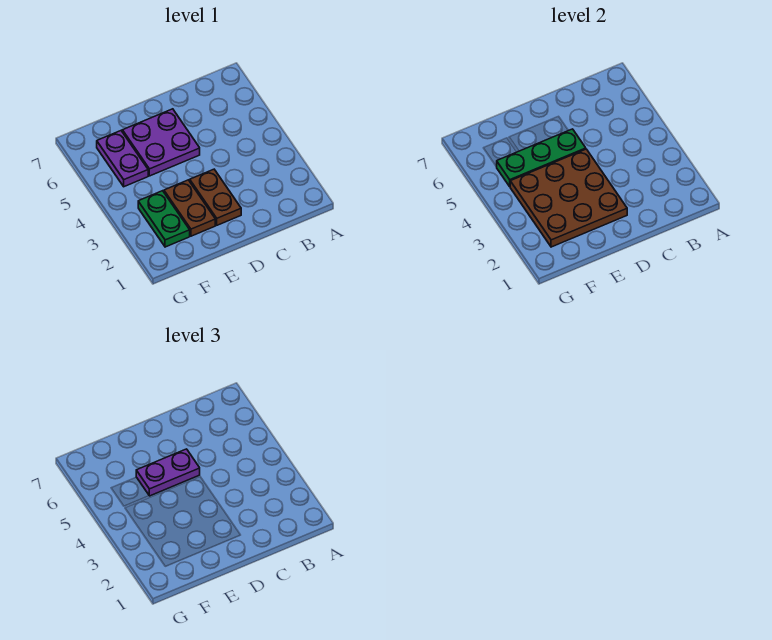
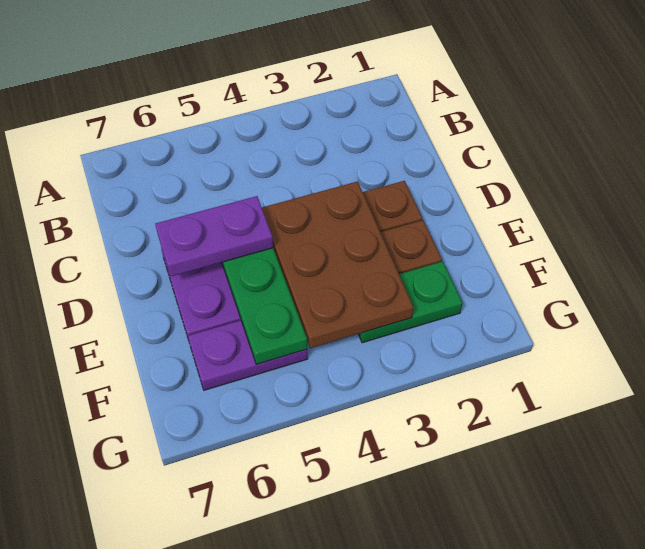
brown plate D2:F4 level 2 -> brown plate D3:F4 level 2
purple plate D5:E5 level 3 -> purple plate D5:D6 level 3

